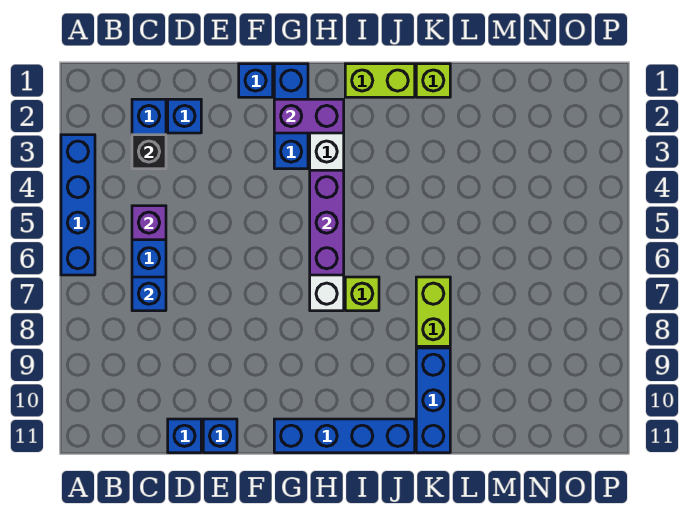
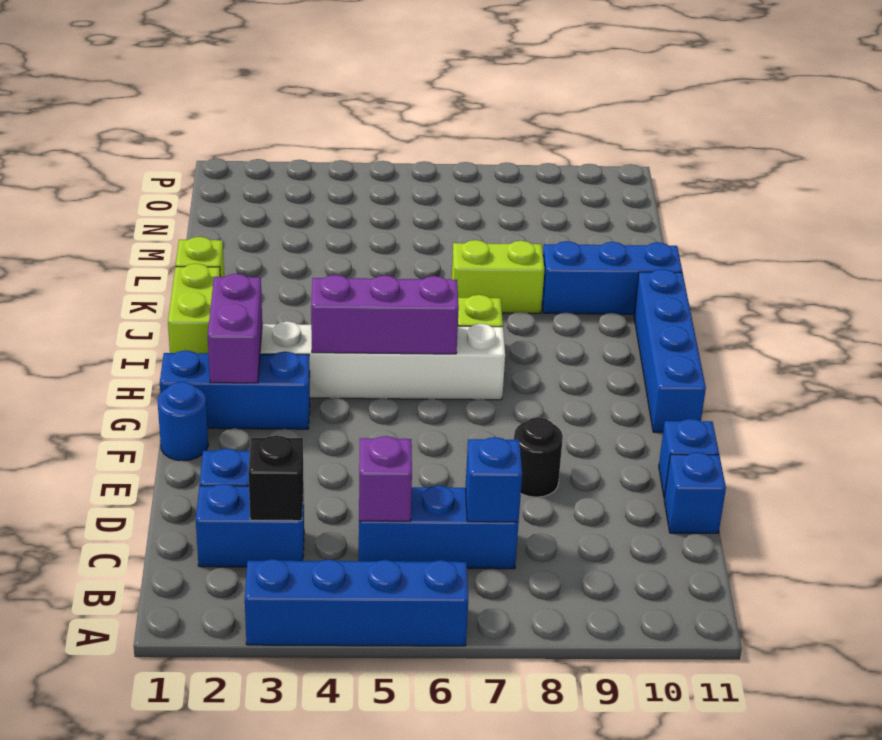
none -> black round brick E8 level 1
blue brick F1 level 1 -> blue round brick F1 level 1

